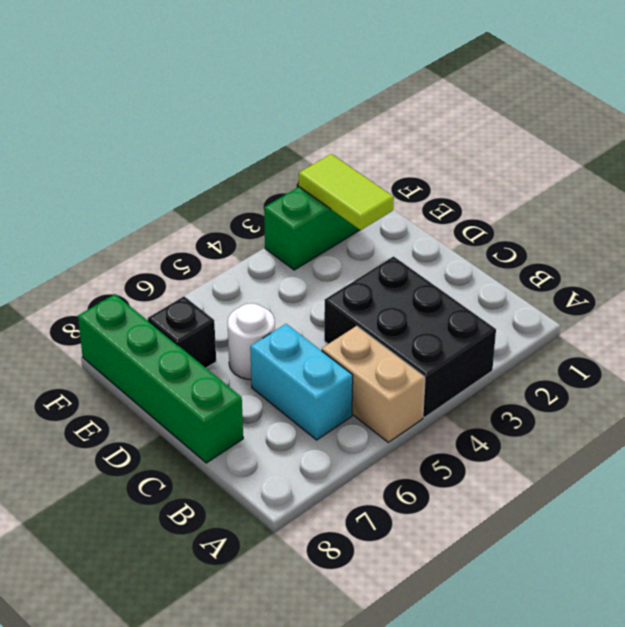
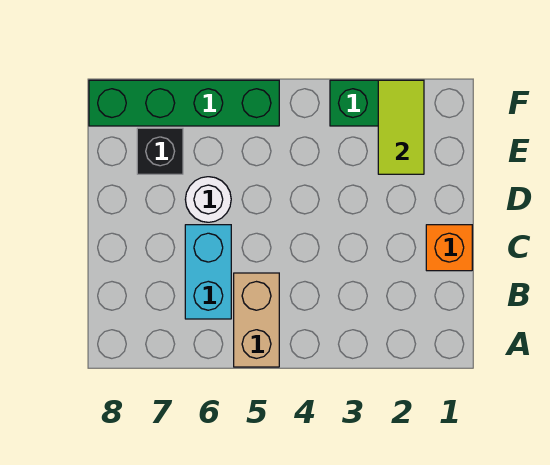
black brick A3:C4 level 1 -> none
none -> orange brick C1 level 1
green brick C8:F8 level 1 -> green brick F5:F8 level 1

